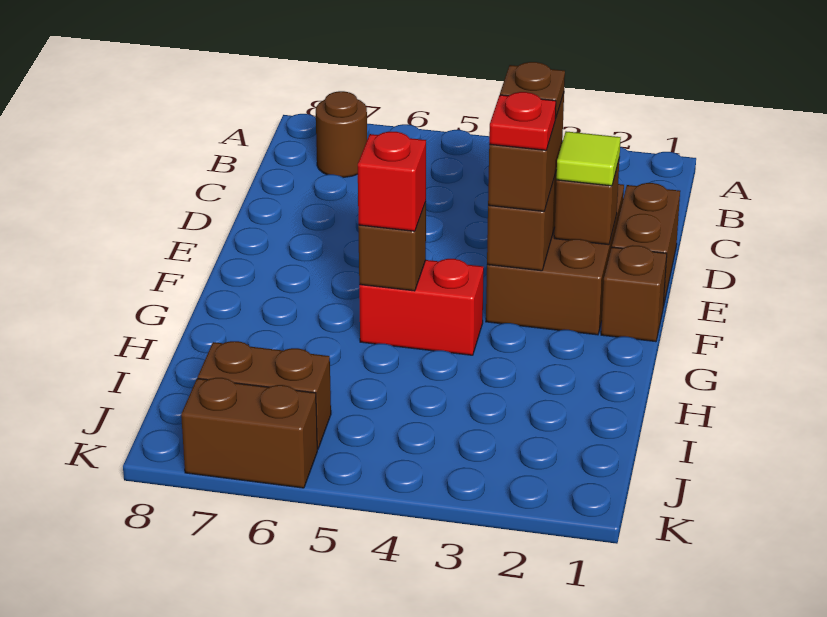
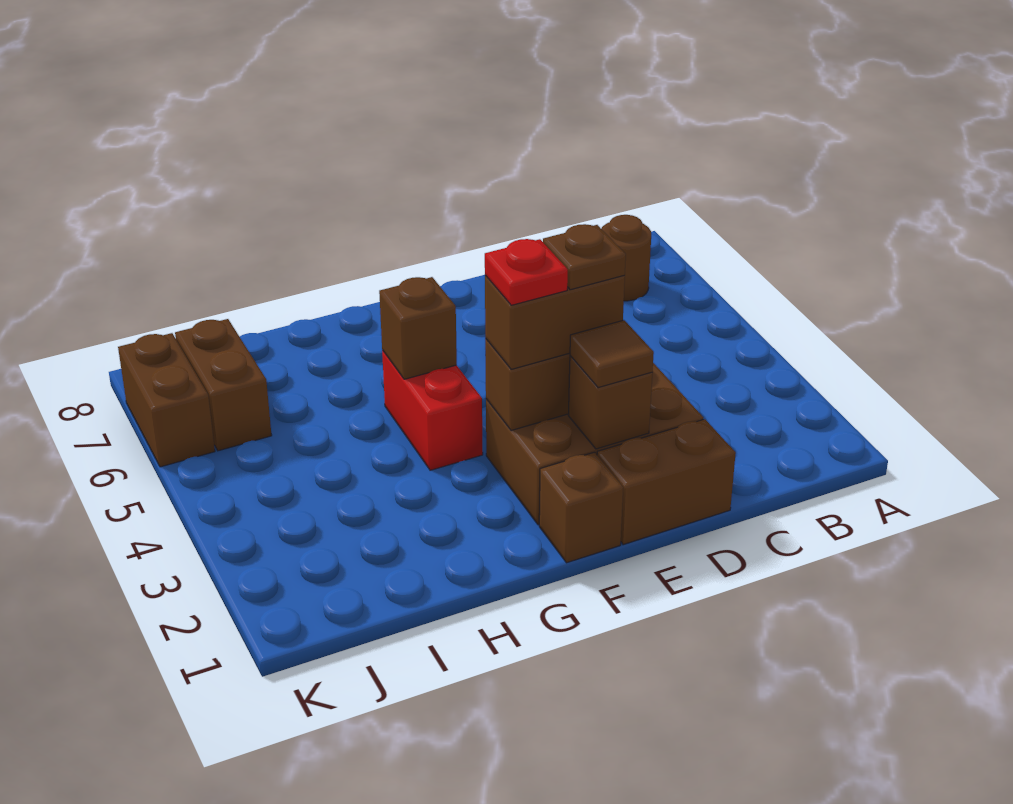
lime tile E2 level 3 -> brown tile E2 level 3
red brick G5 level 3 -> none

